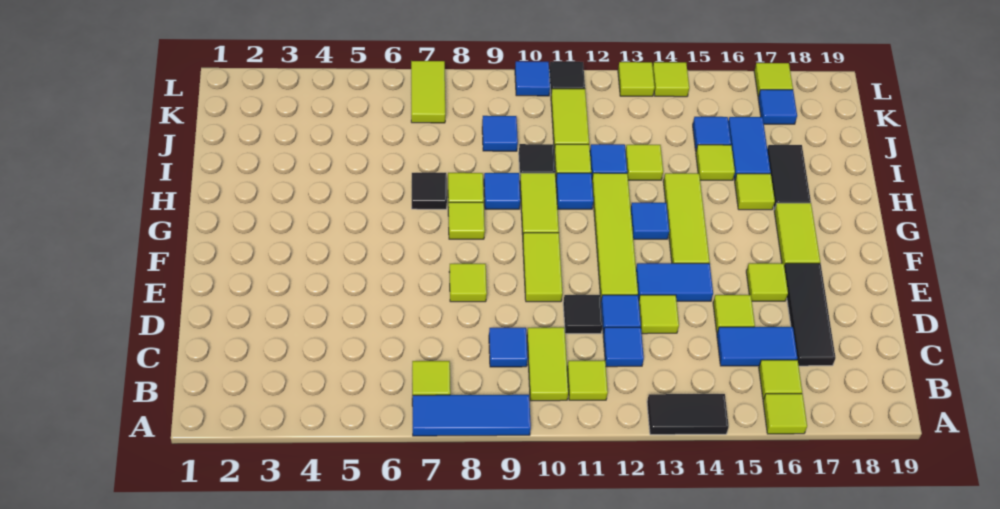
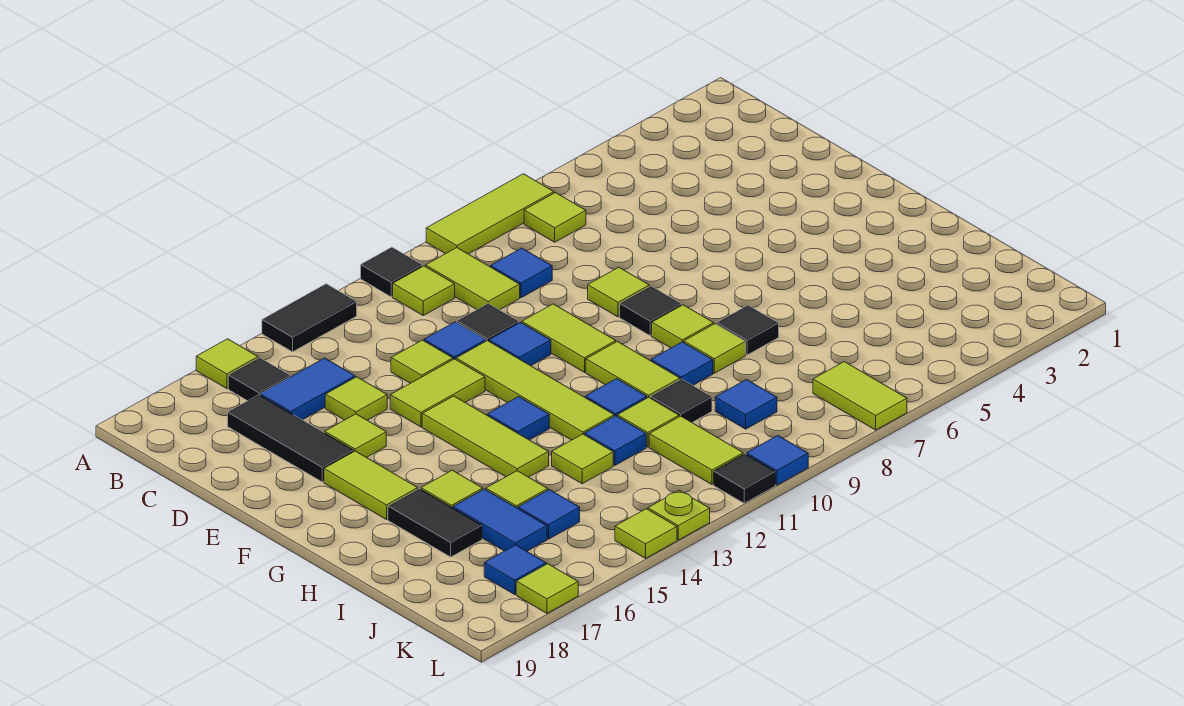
blue tile A7:A9 level 1 -> lime tile A7:A9 level 1
none -> black tile A11 level 1
lime tile B16 level 1 -> black tile B16 level 1
blue tile C12 level 1 -> blue tile E11 level 1
blue tile E13:E14 level 1 -> lime tile E13:E14 level 1
none -> black tile F8 level 1
lime tile L13 level 1 -> lime plate L13 level 1

